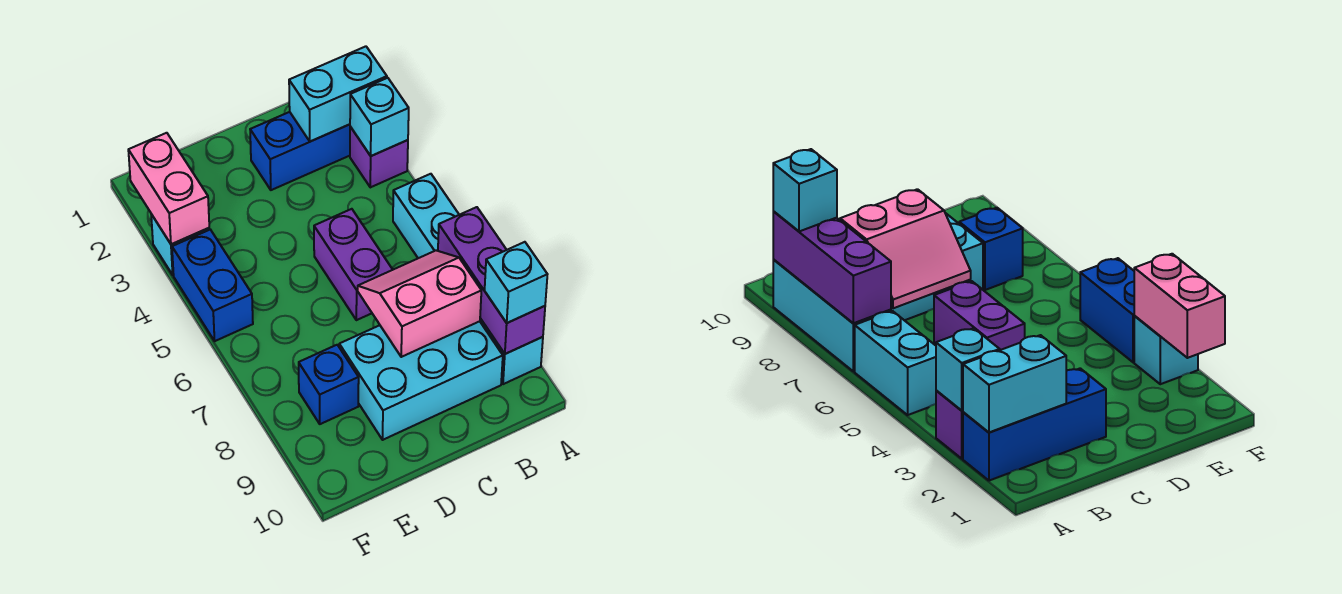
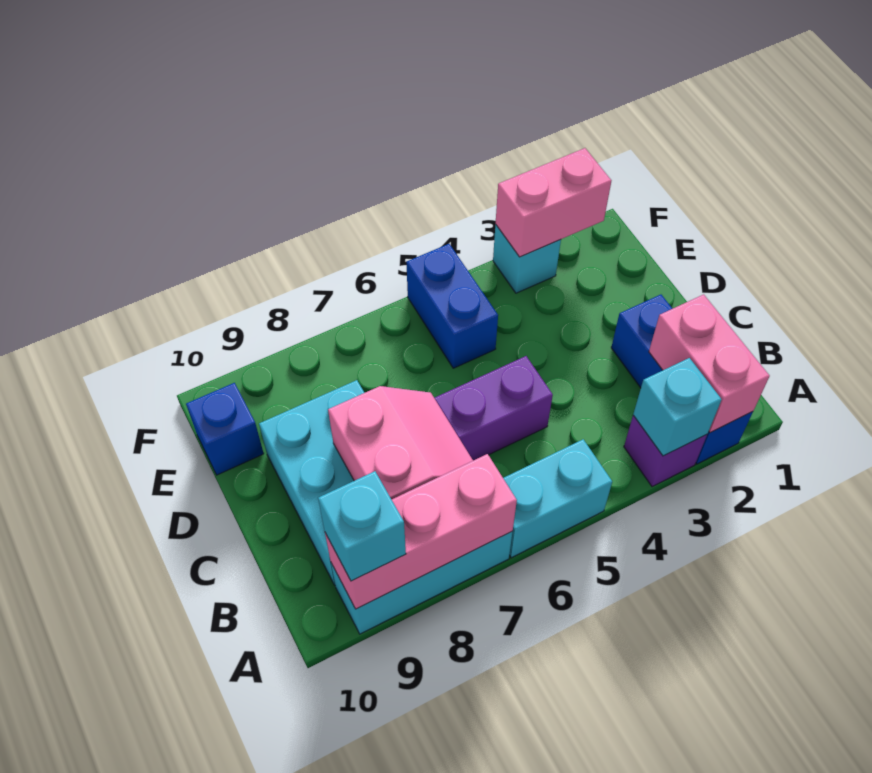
cyan brick A2:B2 level 2 -> pink brick A2:B2 level 2
purple brick A7:A9 level 2 -> pink brick A7:A9 level 2
blue brick E8 level 1 -> blue brick E10 level 1
blue brick F4:F5 level 1 -> blue brick E5:F5 level 1

